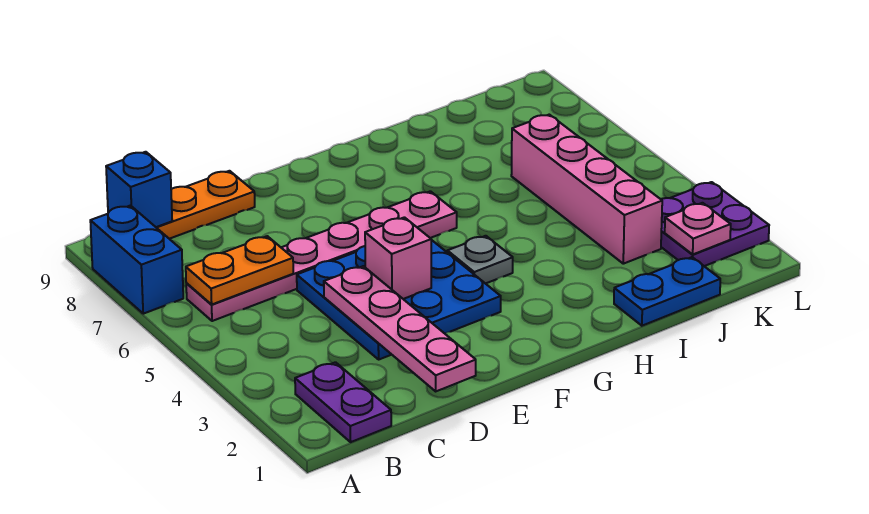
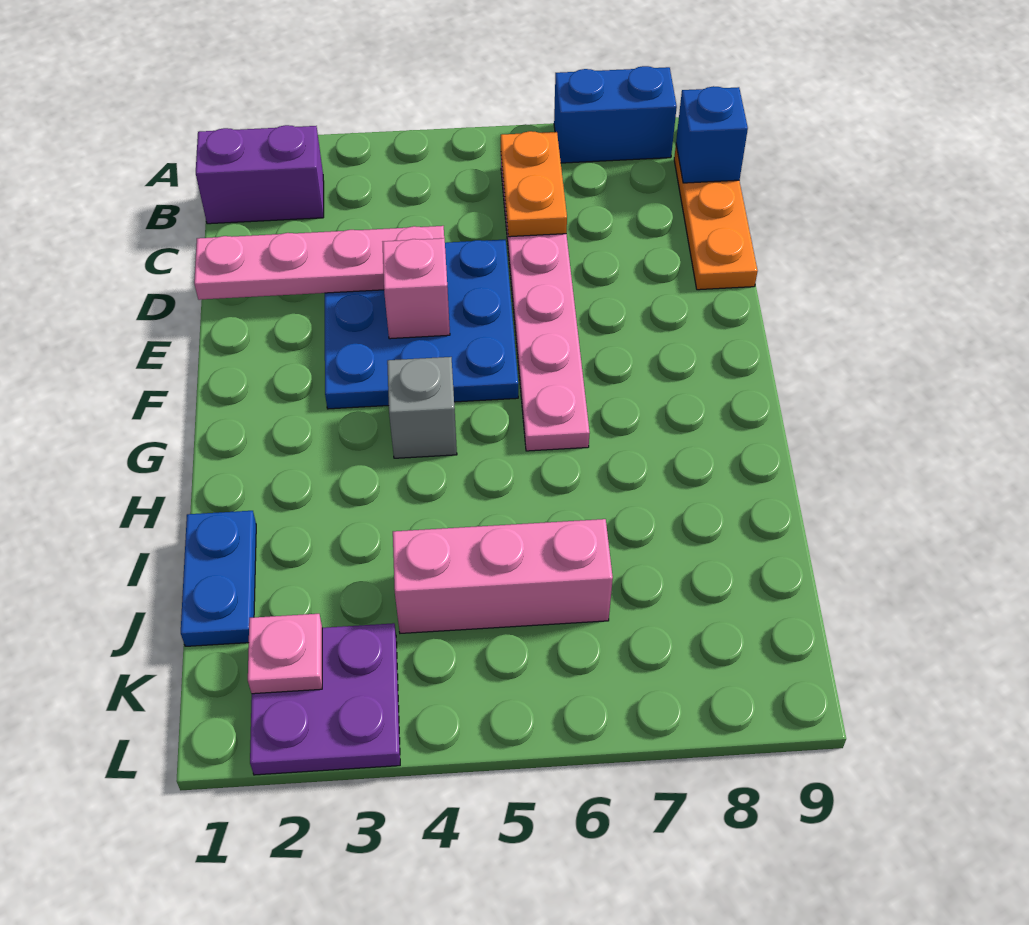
purple plate B1:B2 level 1 -> purple brick B1:B2 level 1
grey plate G4 level 1 -> grey brick G4 level 1
pink brick J3:J6 level 1 -> pink brick J4:J6 level 1

